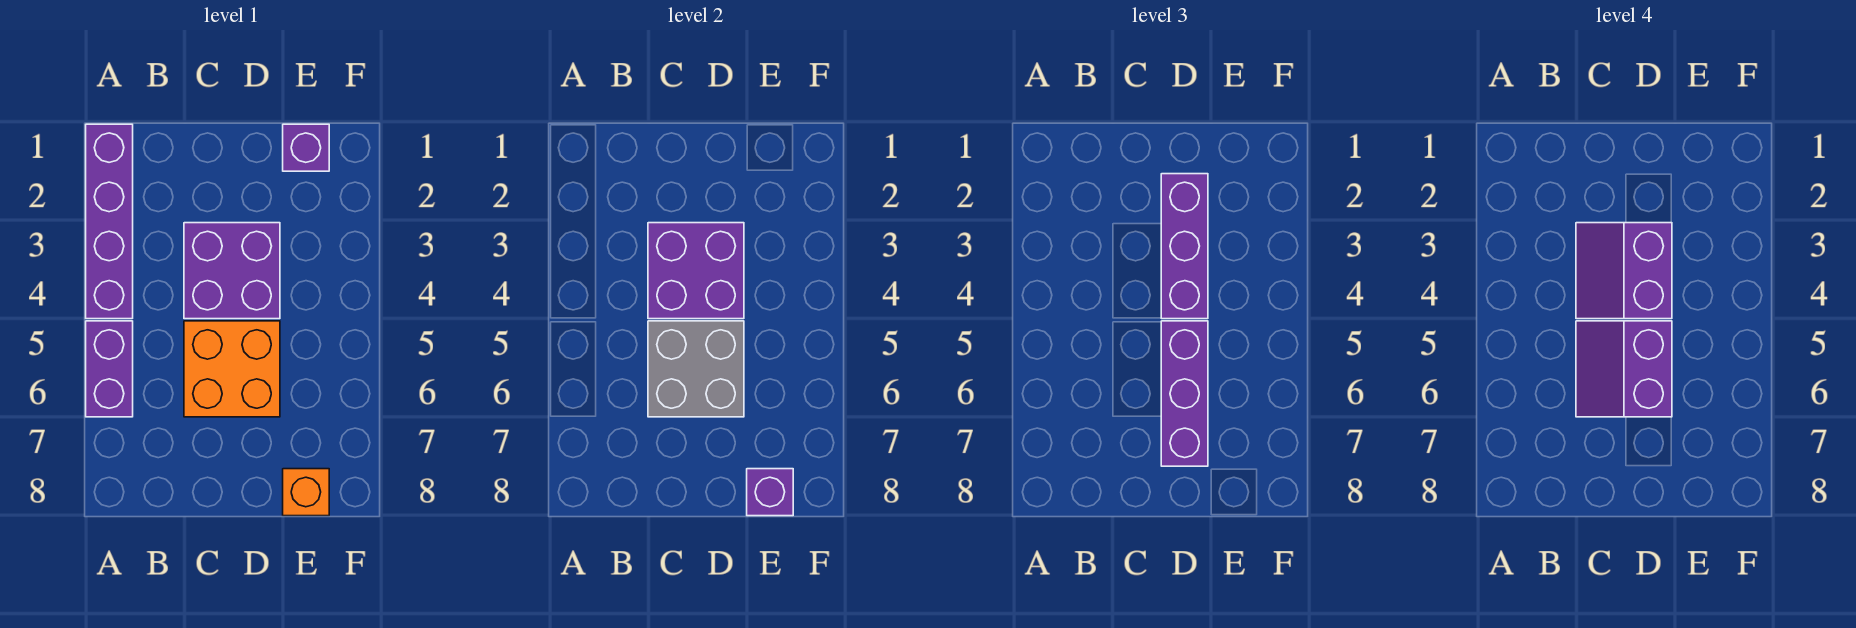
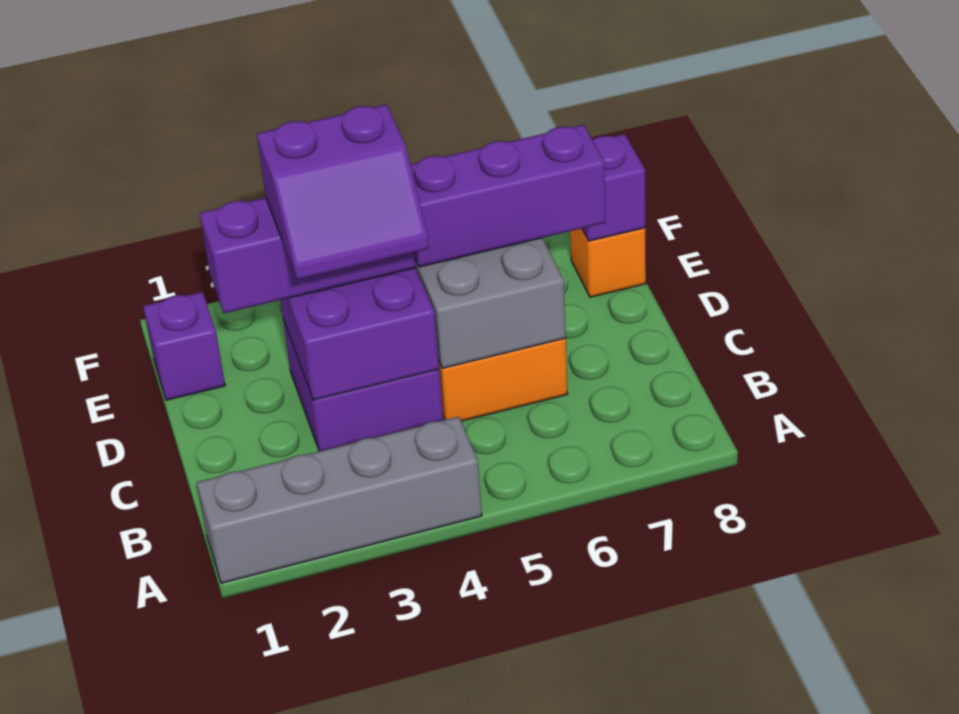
purple brick A1:A4 level 1 -> grey brick A1:A4 level 1
purple brick A5:A6 level 1 -> none
purple slope C5:D6 level 4 top D -> none

